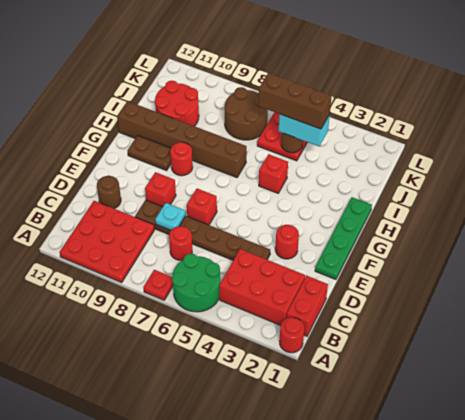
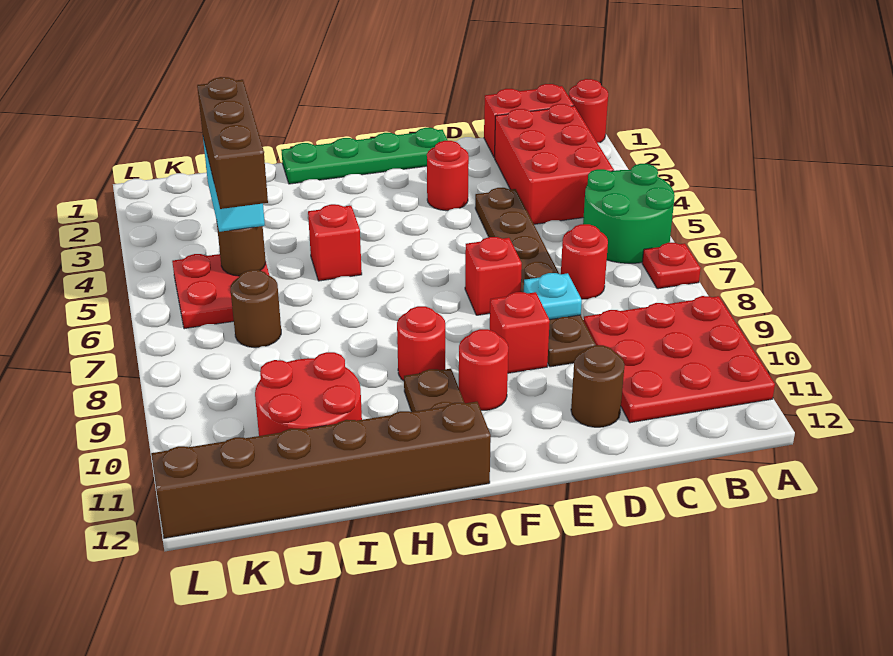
none -> red round brick F10 level 1
brown brick H7:H12 level 1 -> brown brick G12:L12 level 1
brown round brick J7:K8 level 1 -> brown round brick J7 level 1

